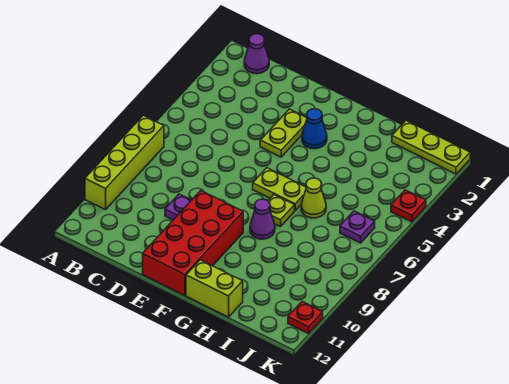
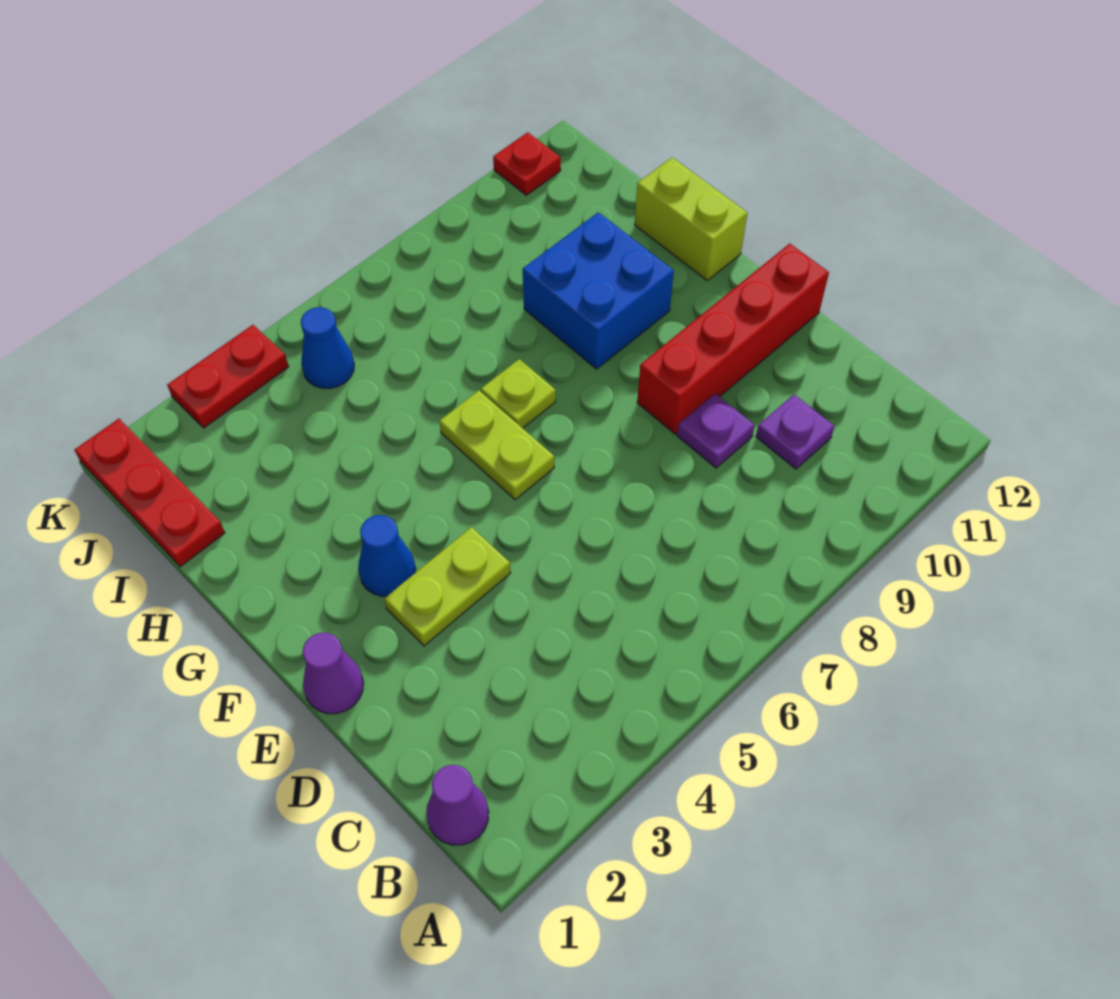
lime brick A7:A10 level 1 -> none
red brick E9:F12 level 1 -> red brick E9:E12 level 1
purple cone G8 level 1 -> purple cone E1 level 1
none -> blue brick G9:H10 level 1
lime cone H6 level 1 -> none
lime plate I1:K1 level 1 -> red plate I1:K1 level 1
none -> blue cone J5 level 1
purple plate J6 level 1 -> purple plate C10 level 1
red plate K4 level 1 -> red plate K3:K4 level 1

